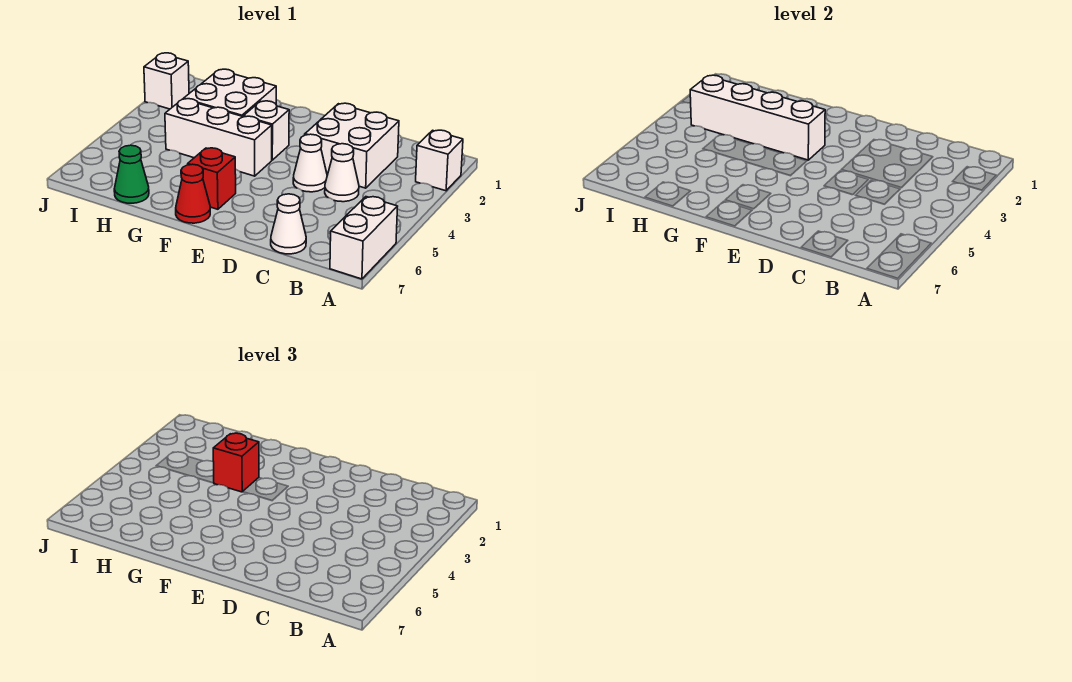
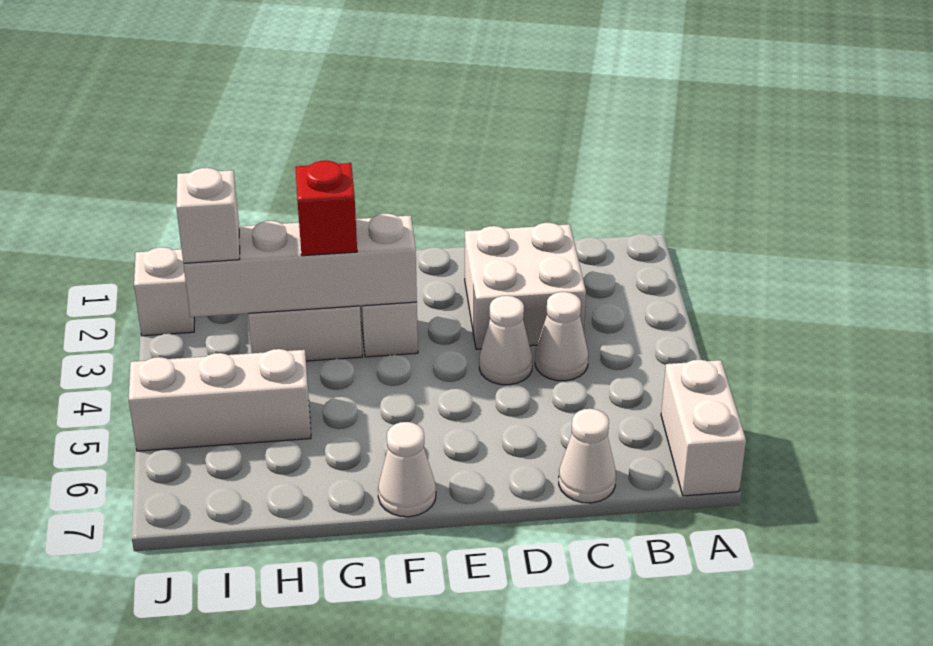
white brick A2 level 1 -> white brick I3 level 3
white brick F4:H4 level 1 -> white brick H5:J5 level 1
red brick F6 level 1 -> none
red cone F7 level 1 -> white cone F7 level 1
green cone H7 level 1 -> none

